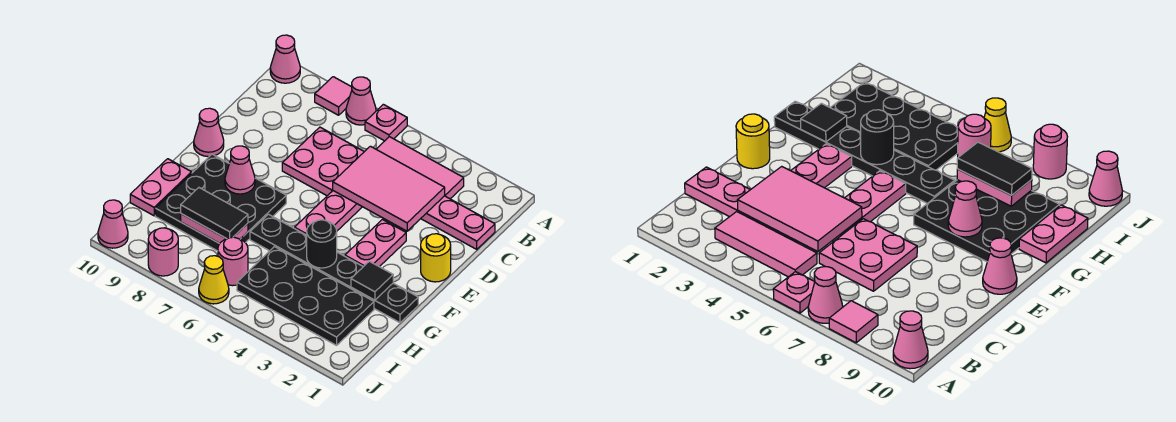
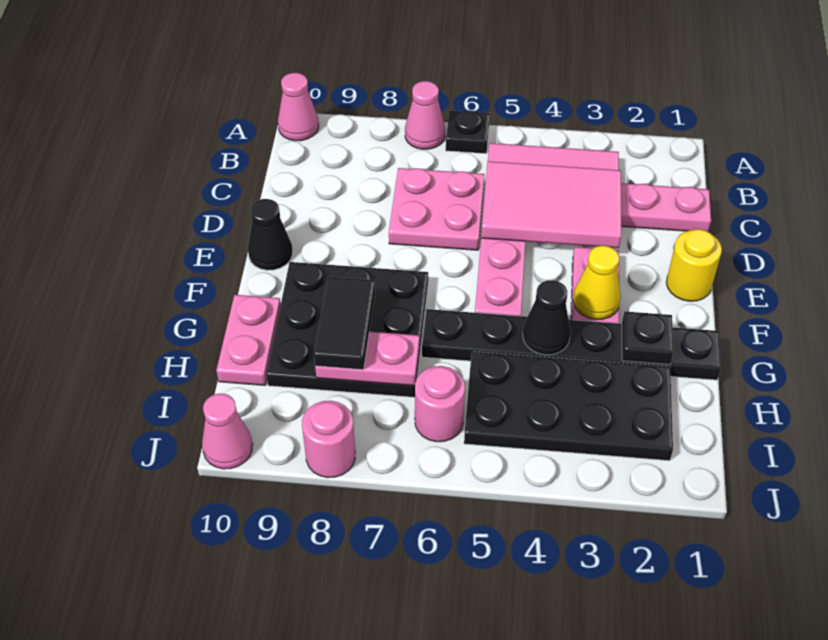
pink plate A6 level 1 -> black plate A6 level 1
pink tile A8 level 1 -> none
pink cone E10 level 1 -> black cone E10 level 1
pink cone F8 level 2 -> none
black tile G2 level 2 -> black plate G2 level 2
black round brick G4 level 2 -> black cone G4 level 2
black tile H7:H8 level 3 -> black tile G8:H8 level 3
yellow cone J6 level 1 -> yellow cone F3 level 2

